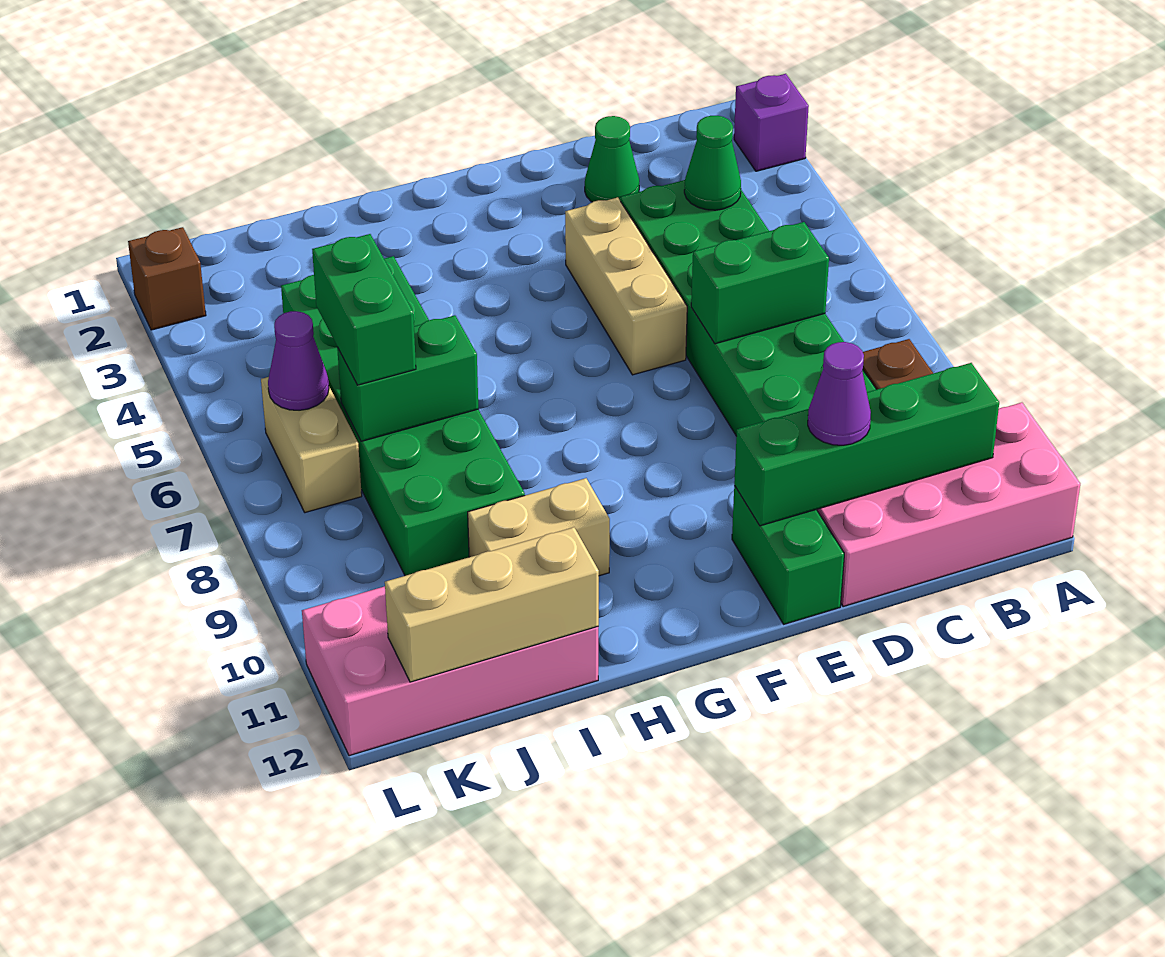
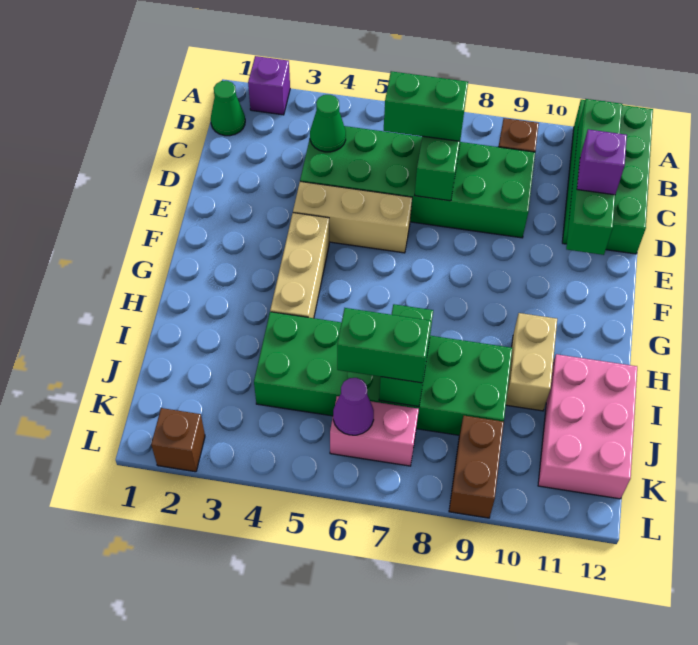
pink brick A11:D12 level 1 -> green brick A11:D12 level 1
green cone D2 level 1 -> green cone B1 level 1
purple cone D11 level 3 -> purple brick D11 level 3
green brick E11:E12 level 1 -> green brick C6:C7 level 3
pink brick I11:L12 level 1 -> pink brick I11:K12 level 1
tan brick I12:K12 level 2 -> tan brick F4:H4 level 1
tan brick K6:K7 level 1 -> pink brick K6:K7 level 1
none -> brown brick K9:L9 level 1

